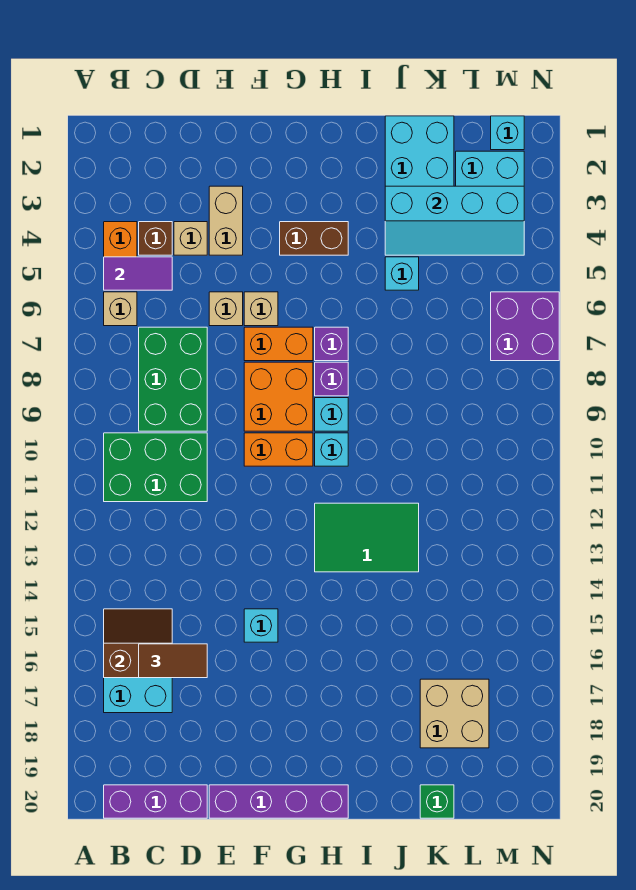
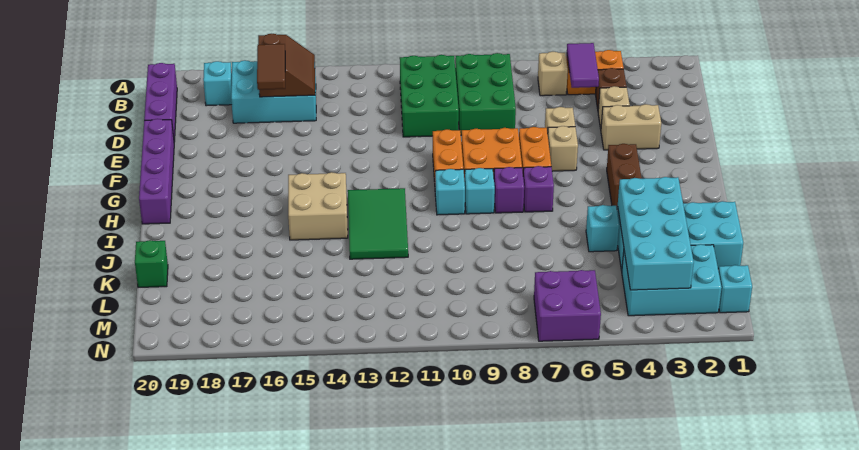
green brick C7:D9 level 1 -> green brick B8:D9 level 1
cyan brick F15 level 1 -> cyan brick B18 level 1
cyan slope J3:M4 level 2 top 3 -> cyan brick J3:M4 level 2
tan brick K17:L18 level 1 -> tan brick H14:I15 level 1

